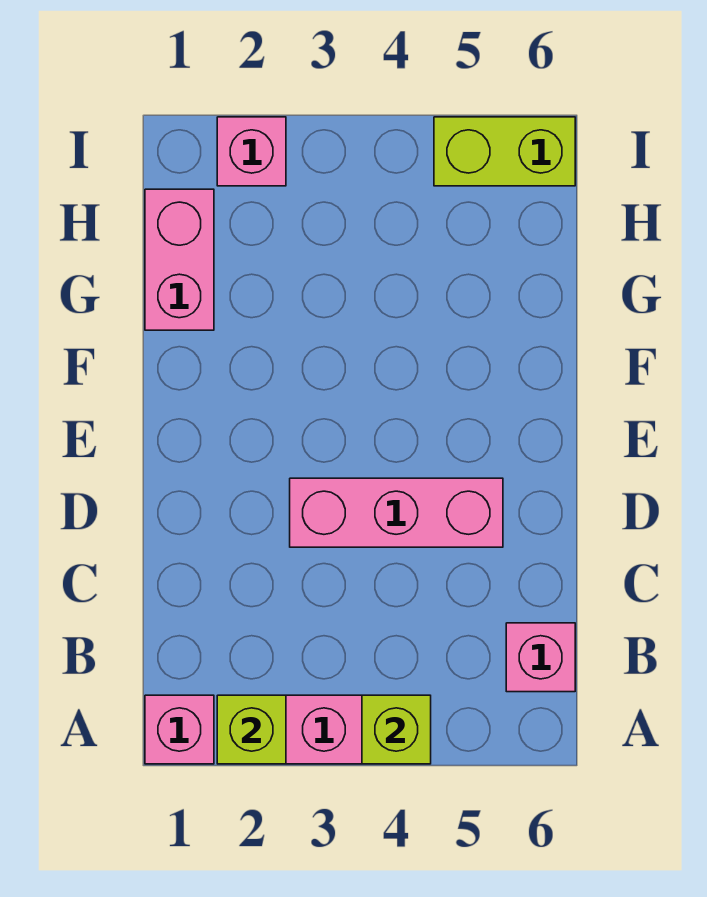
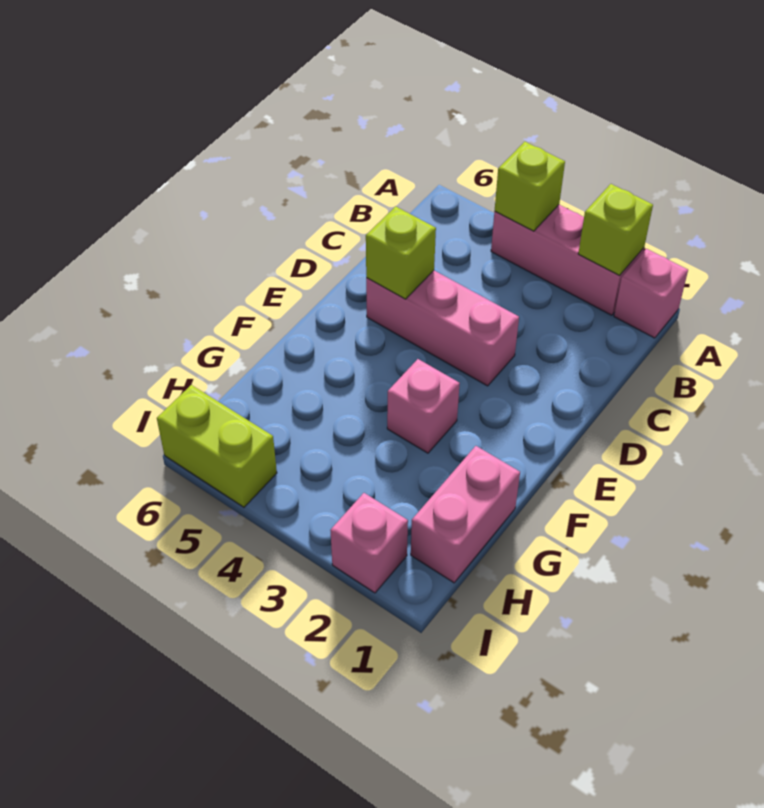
pink brick B6 level 1 -> pink brick F3 level 1
none -> lime brick D5 level 2

